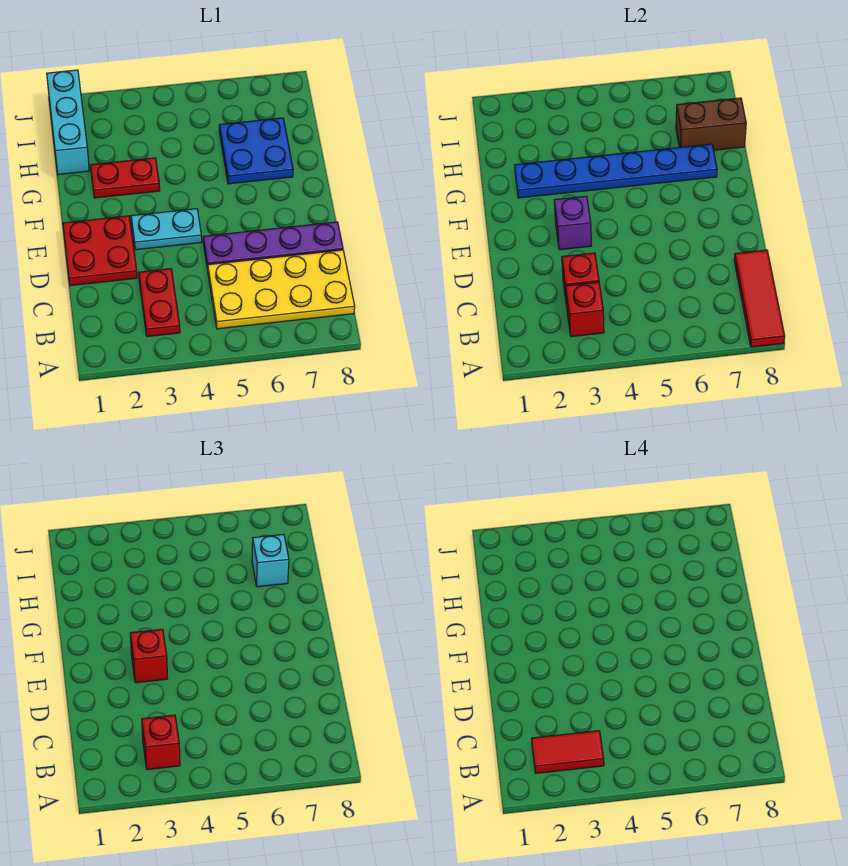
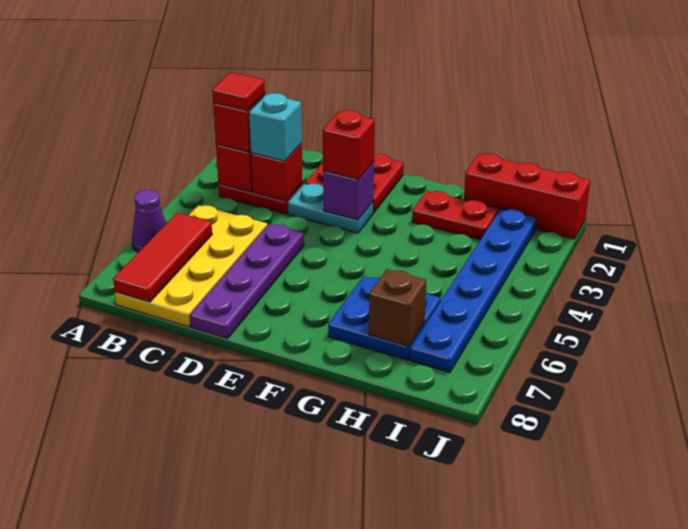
none -> purple cone A6 level 1
red tile A8:C8 level 2 -> red tile B6:B8 level 2
red tile B2:B3 level 4 -> red tile B3 level 4
cyan plate E3:E4 level 1 -> cyan plate D3:E3 level 1
red plate G2:G3 level 1 -> red plate G2:H2 level 1
blue plate G2:G7 level 2 -> blue plate I2:I7 level 1
cyan brick H1:J1 level 1 -> red brick H1:J1 level 1
brown brick H7:H8 level 2 -> brown brick H7 level 2
cyan brick H7 level 3 -> cyan brick C3 level 3

